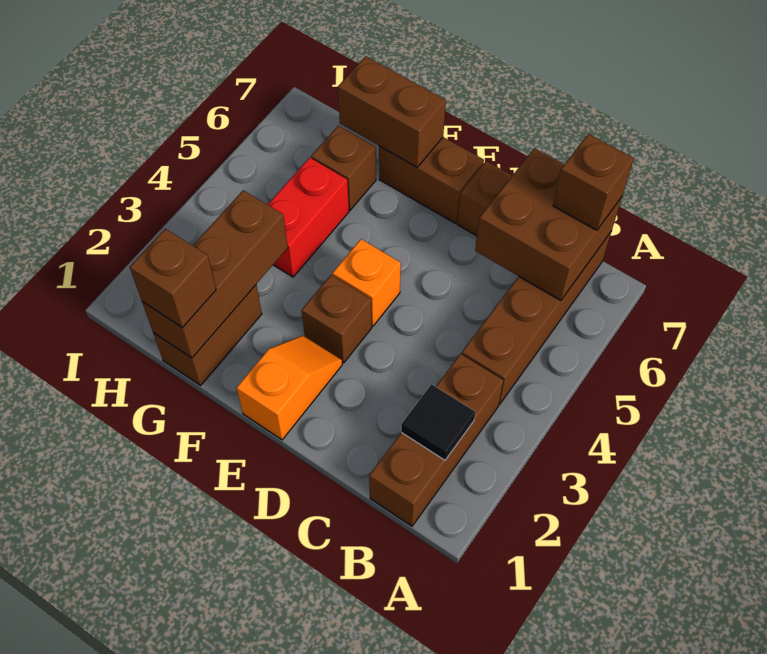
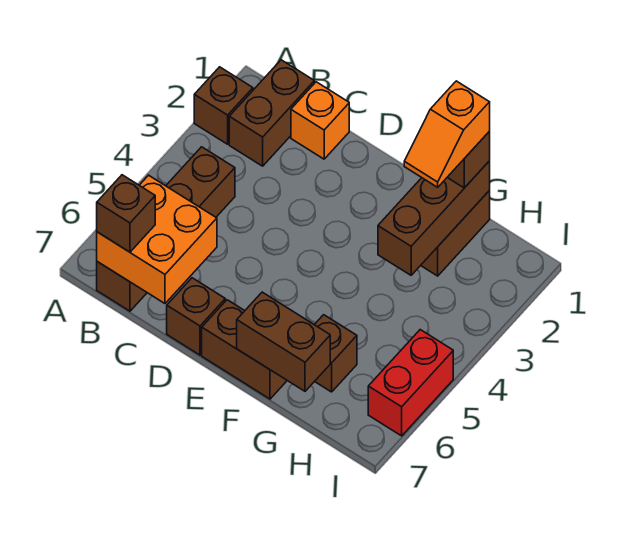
brown brick B1:B3 level 1 -> brown brick B1:B2 level 1
black tile B2 level 2 -> none
brown brick B6:C7 level 2 -> orange brick B6:C7 level 2
orange slope E1:E2 level 1 top 1 -> orange slope G1:G2 level 4 top 1
brown brick E3 level 1 -> brown brick A2 level 1
orange brick E4 level 1 -> orange brick C1 level 1
red brick G4:G5 level 1 -> red brick I5:I6 level 1

